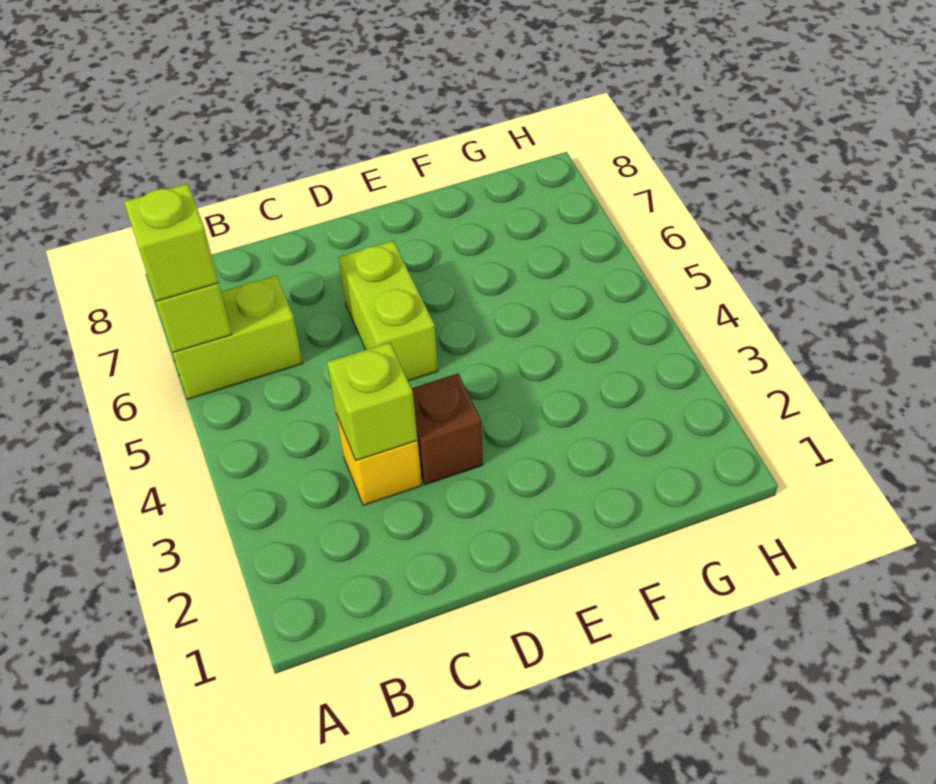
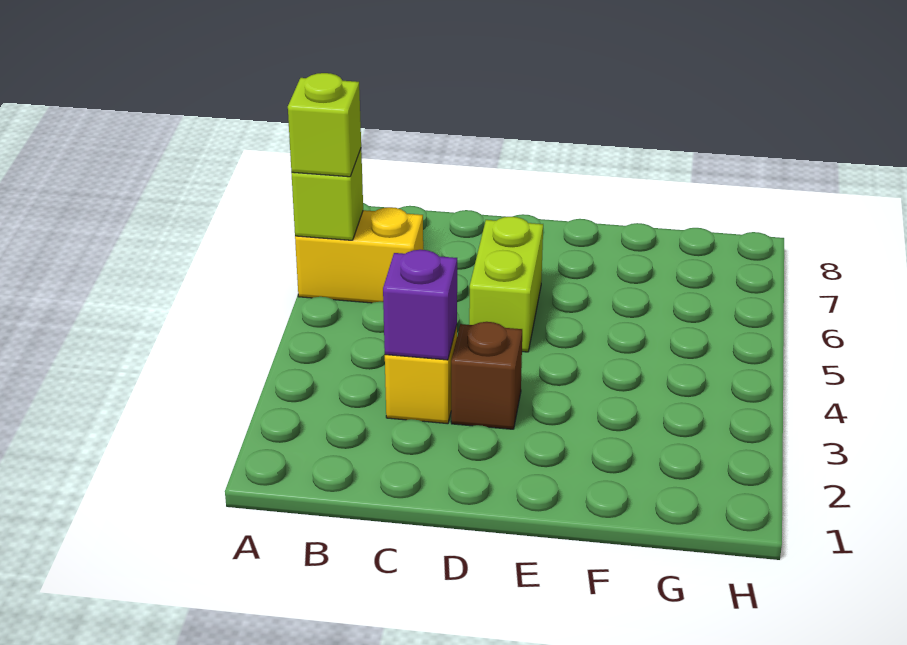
lime brick A6:B6 level 1 -> yellow brick A6:B6 level 1
lime brick C3 level 2 -> purple brick C3 level 2

